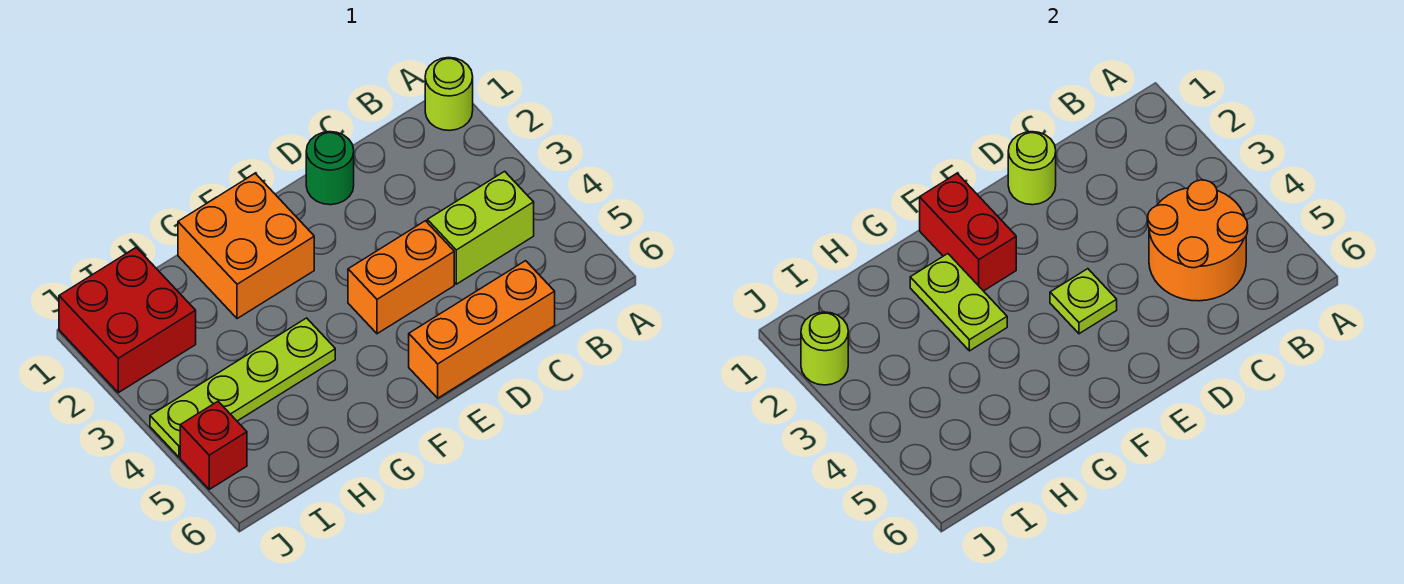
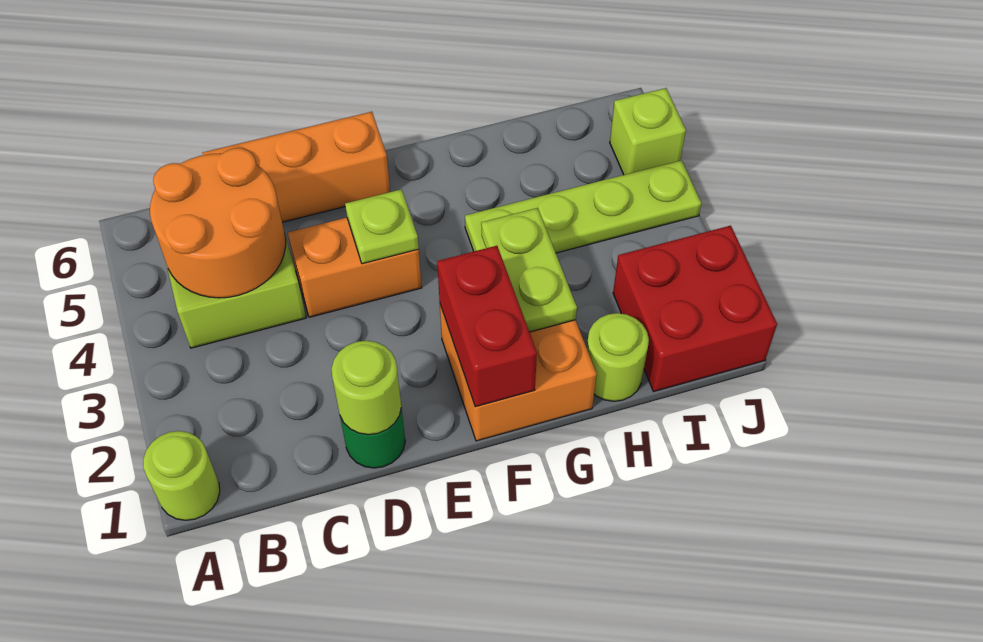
lime round brick J2 level 2 -> lime round brick H1 level 1
red brick J5 level 1 -> lime brick J5 level 1

